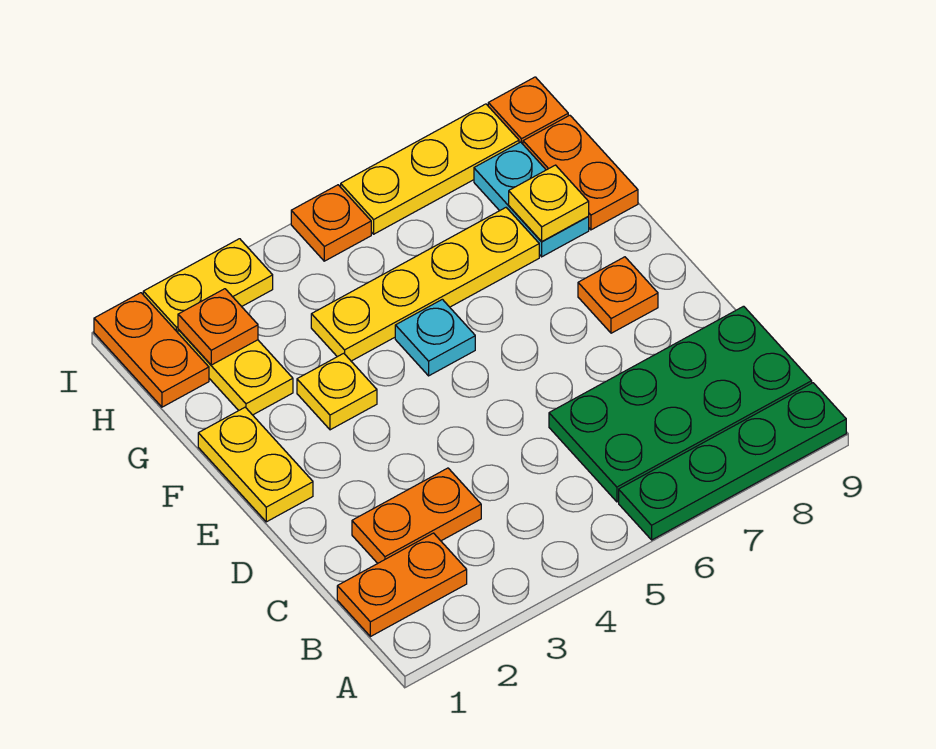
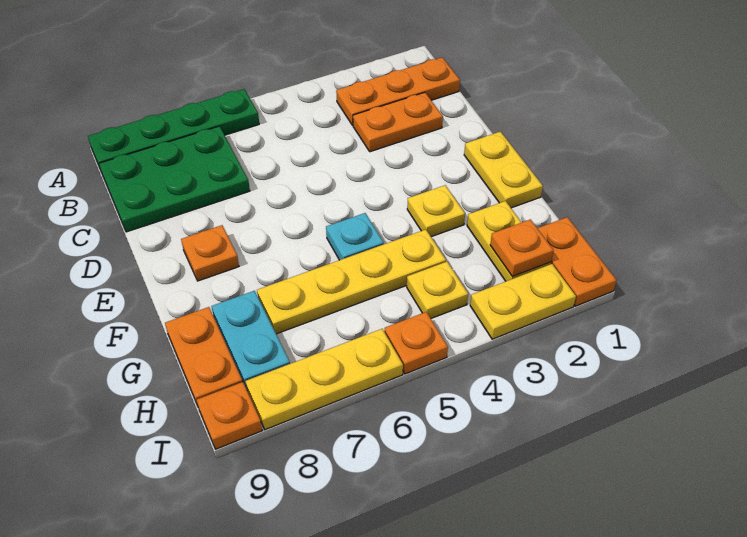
orange plate B1:B2 level 1 -> orange plate B1:B3 level 1
green plate B6:C9 level 1 -> green plate B7:C9 level 1
yellow plate G8 level 2 -> yellow plate H4 level 1

